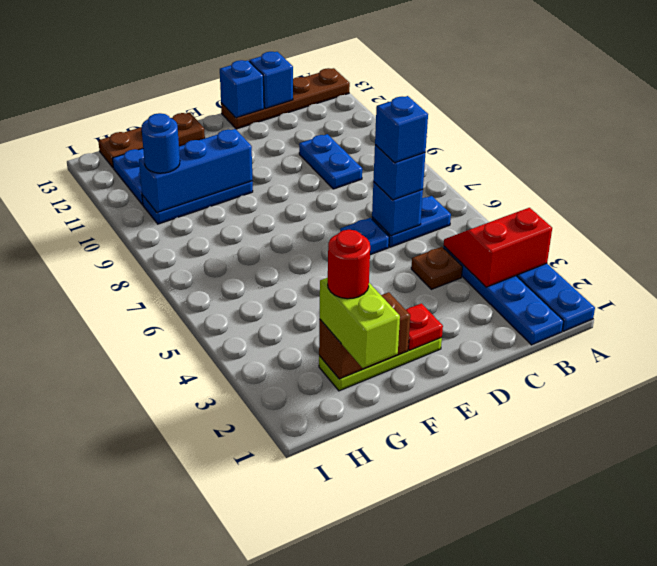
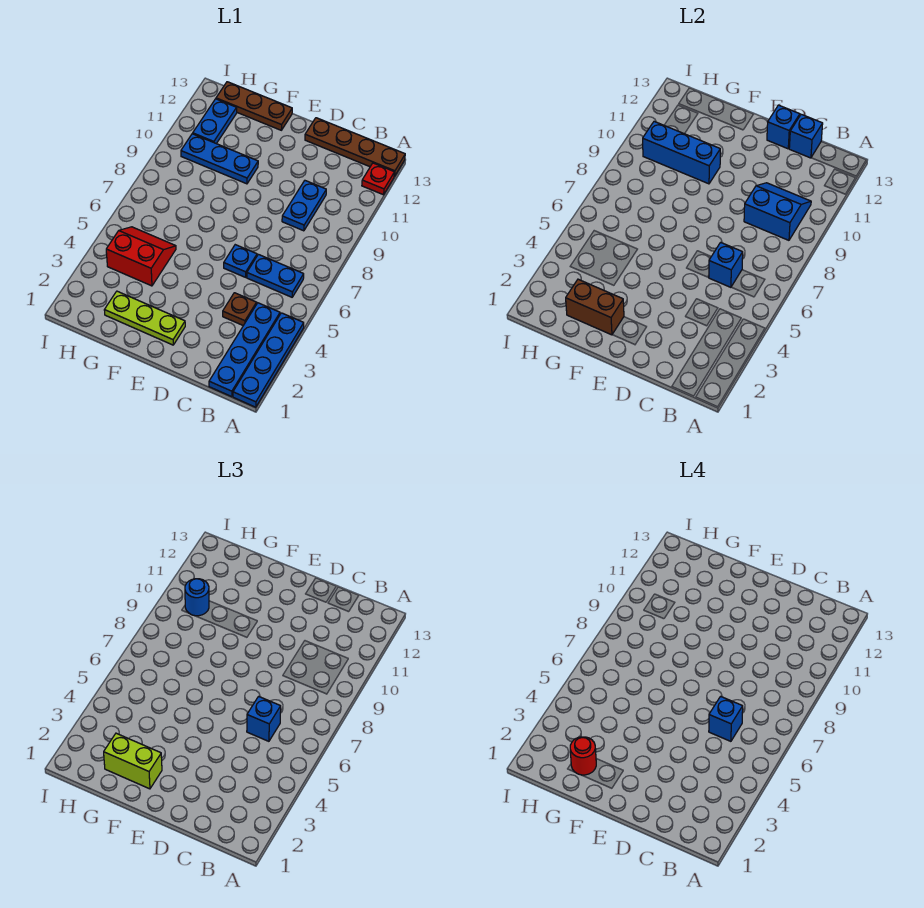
red slope A3:B4 level 2 top 3 -> red slope G4:H5 level 1 top 4
none -> blue slope B9:C10 level 2 top 9
red plate E2 level 2 -> red plate A12 level 1
lime brick G1:G2 level 3 -> lime brick F2:G2 level 3

